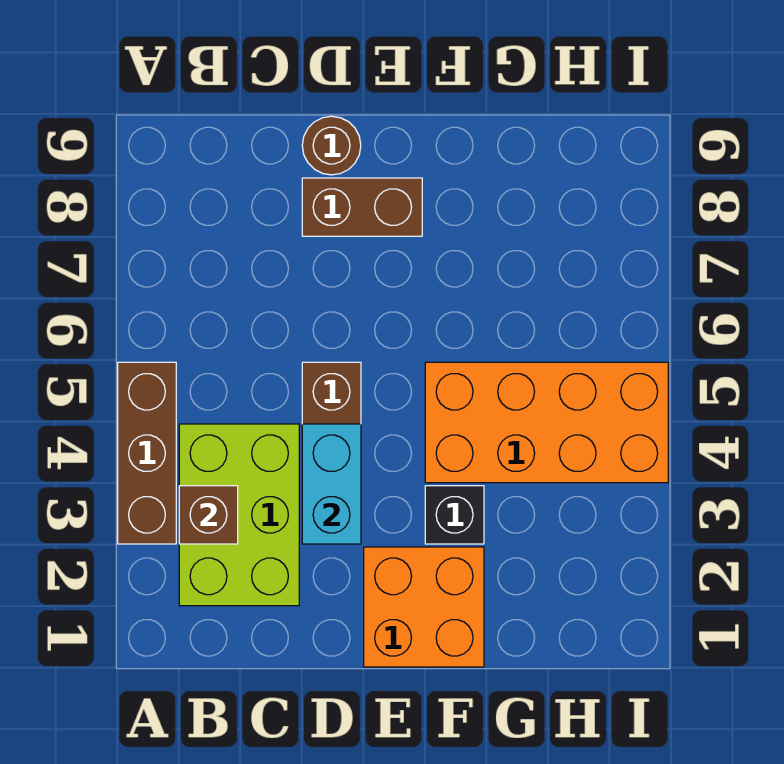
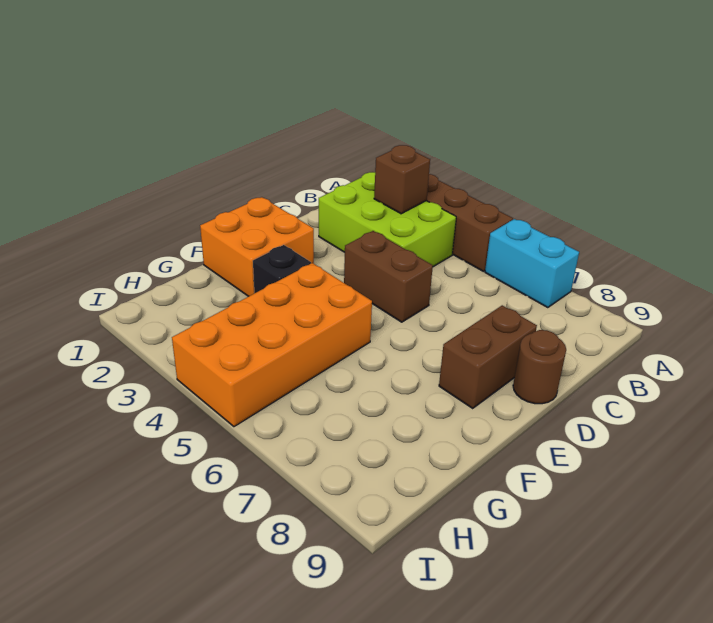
cyan brick D3:D4 level 2 -> cyan brick A6:A7 level 1

